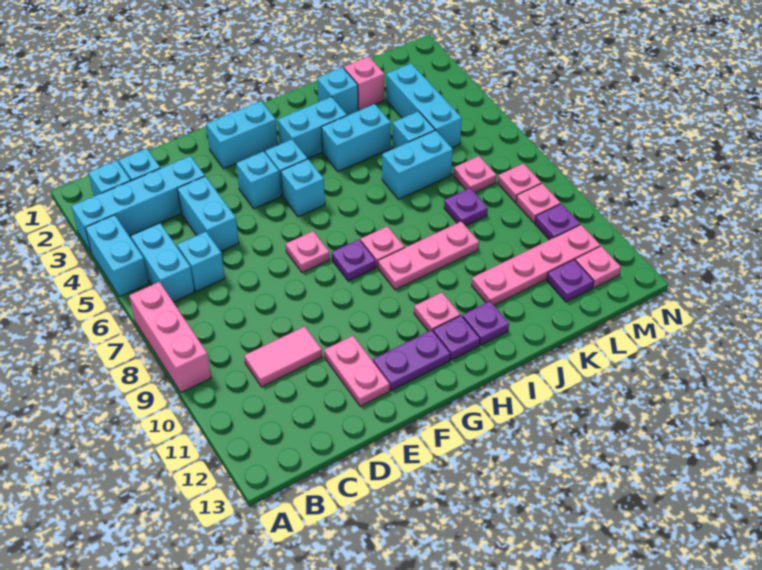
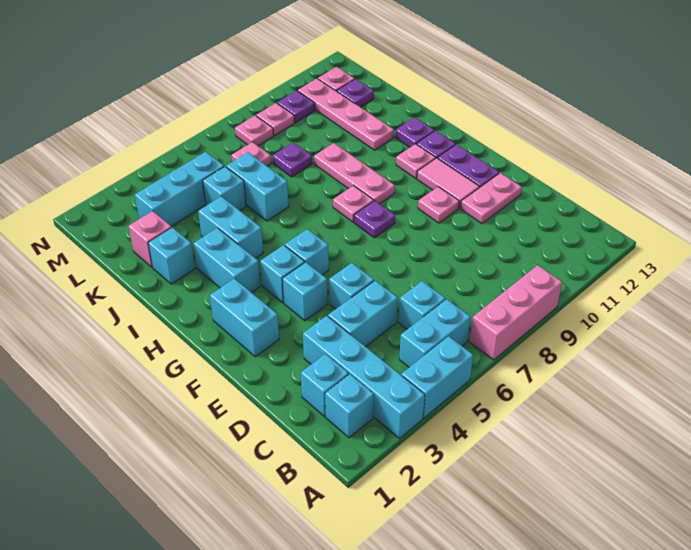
pink tile C10:D10 level 1 -> pink tile F11:G11 level 1
none -> cyan brick E5 level 1
pink plate F7 level 1 -> pink plate F10 level 1

